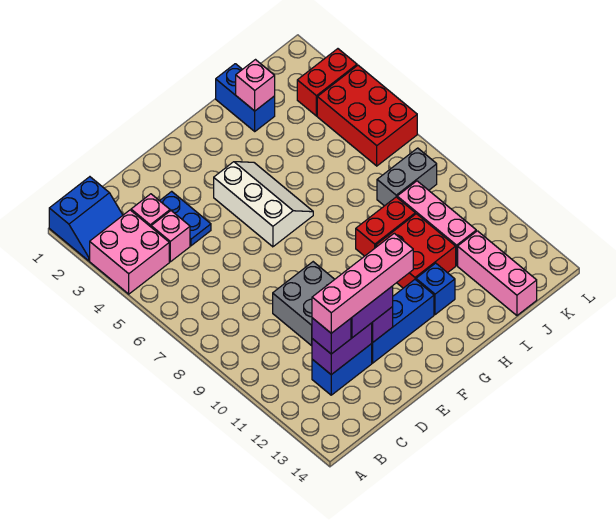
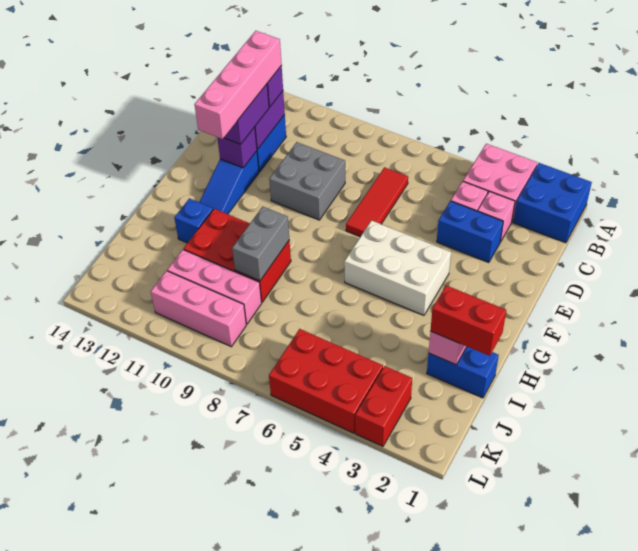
blue slope A1:B2 level 1 top 1 -> blue brick A1:B2 level 1
none -> red tile C7:E7 level 1
blue plate D3:D4 level 1 -> blue brick D3:D4 level 1
blue brick E12:G12 level 1 -> blue slope E12:G12 level 1 top E
white slope F4:G6 level 1 top F -> white brick F4:G6 level 1
none -> red brick I1:I2 level 3
grey brick J8:K8 level 1 -> grey brick H9:I9 level 2
pink brick J12:J14 level 1 -> pink brick K9:K11 level 1

